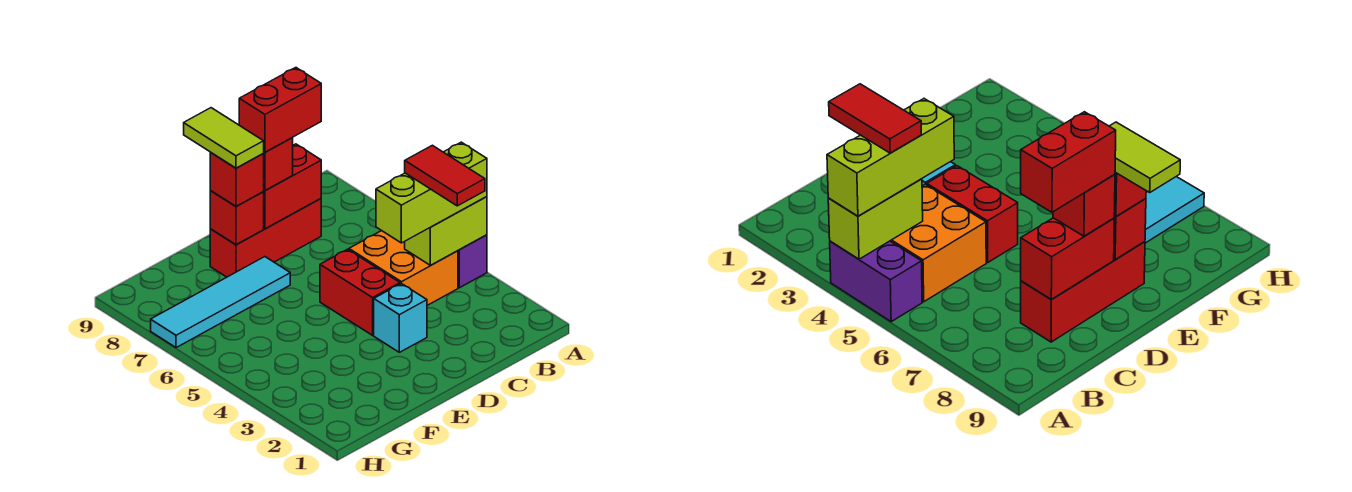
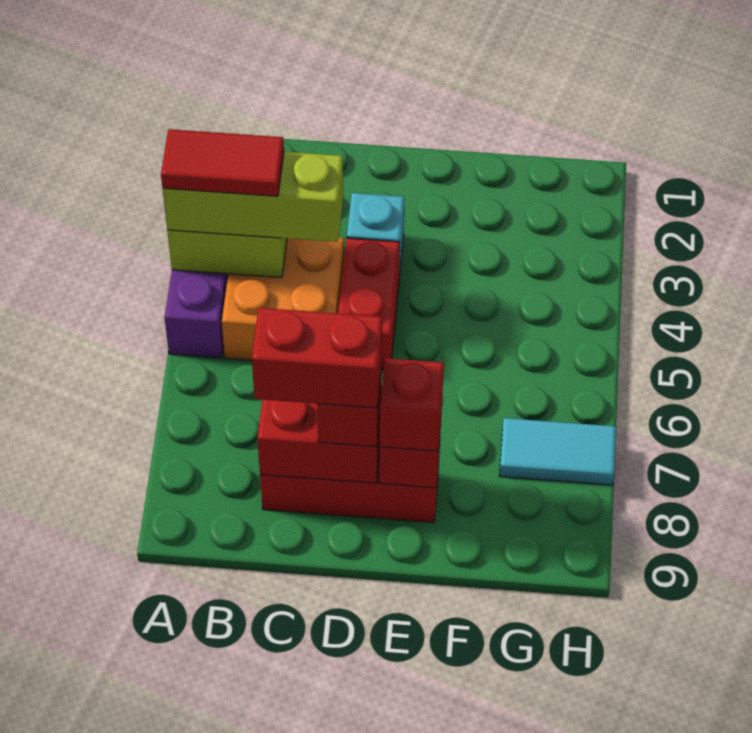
red tile B3:B4 level 4 -> red tile A4:B4 level 4
cyan tile E7:H7 level 1 -> cyan tile G7:H7 level 1
lime tile E8:E9 level 4 -> none

